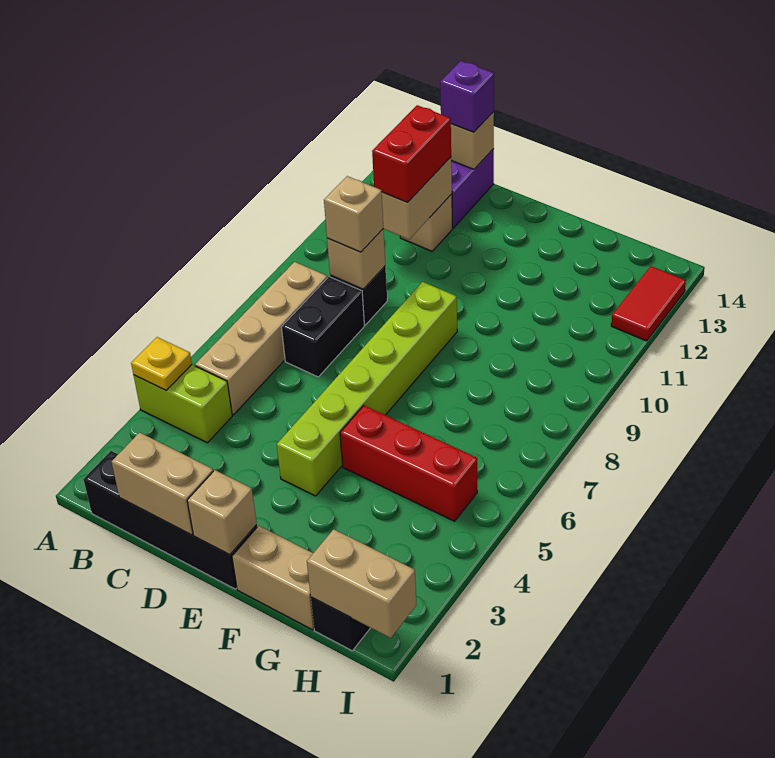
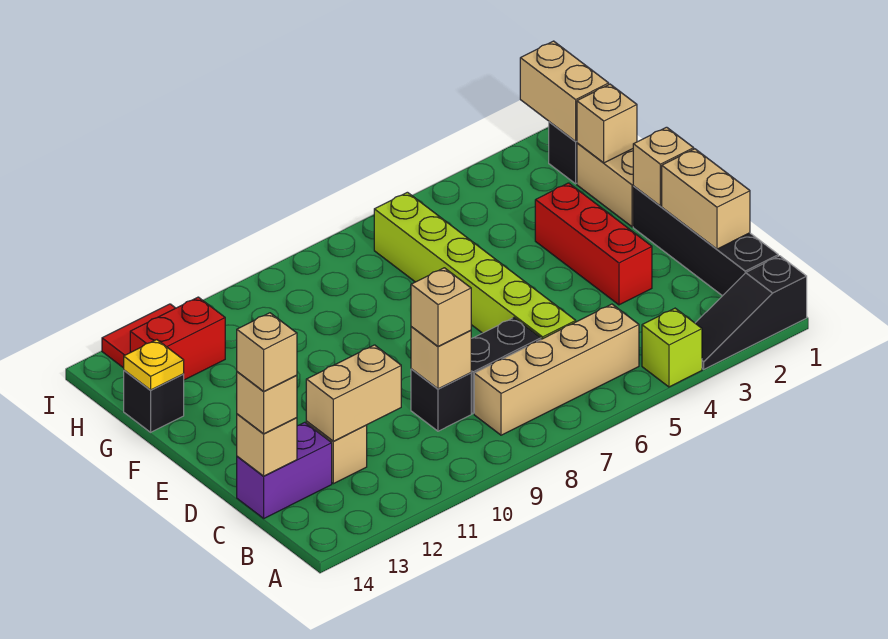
none -> black slope A1:A3 level 1 top 1
lime brick A4:B4 level 1 -> lime brick A4 level 1
yellow plate A4 level 2 -> yellow plate G14 level 2
red brick C11:C12 level 3 -> red brick H12:H13 level 1
purple brick C14 level 3 -> tan brick C14 level 3
none -> tan brick C14 level 4
lime brick E4:E9 level 1 -> lime brick C6:H6 level 1
red brick F5:H5 level 1 -> red brick D3:F3 level 1
none -> tan brick G1 level 2
none -> black brick G14 level 1

